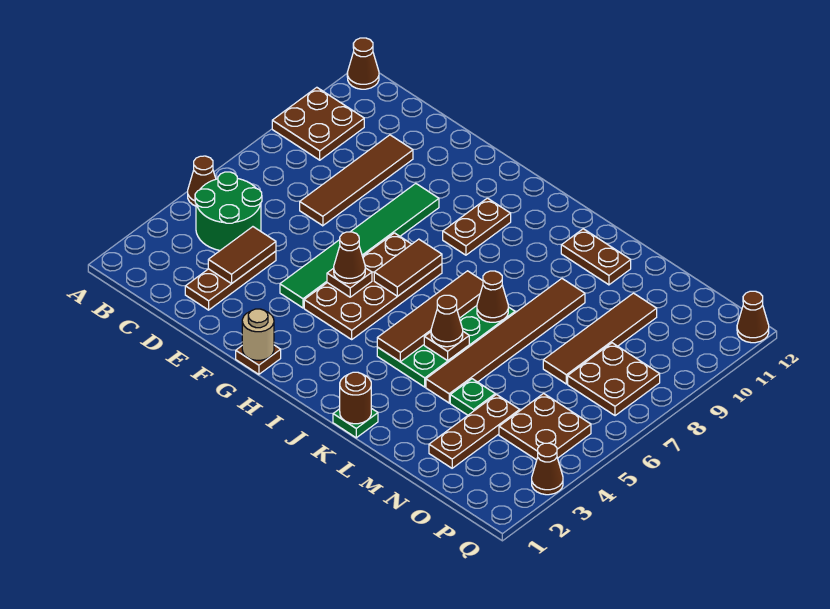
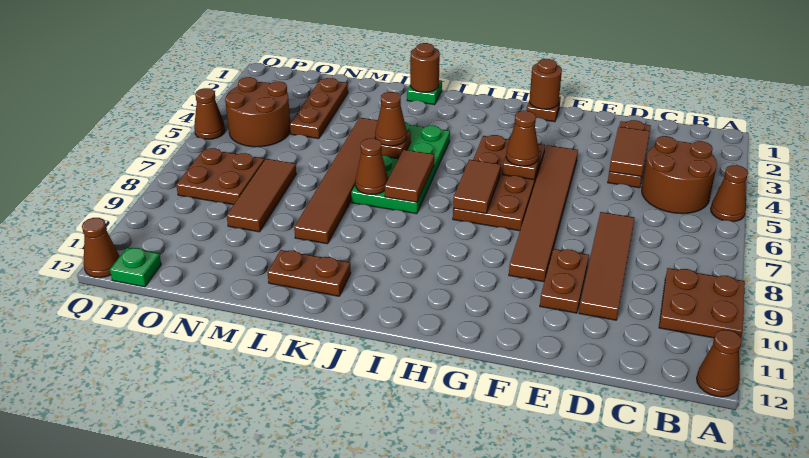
green round brick B4:C5 level 1 -> brown round brick B4:C5 level 1
green tile F4:F9 level 1 -> brown tile F4:F9 level 1
tan round brick G1 level 2 -> brown round brick G1 level 2
brown plate H9:H10 level 1 -> brown plate E9:E10 level 1
brown tile J4:J7 level 2 -> brown tile J6:J7 level 2
green plate M4 level 1 -> green plate P12 level 1
brown tile N7:N10 level 1 -> brown tile N7:N9 level 1
brown plate O4:P5 level 1 -> brown round brick O4:P5 level 1
brown cone Q3 level 1 -> brown cone Q5 level 1

